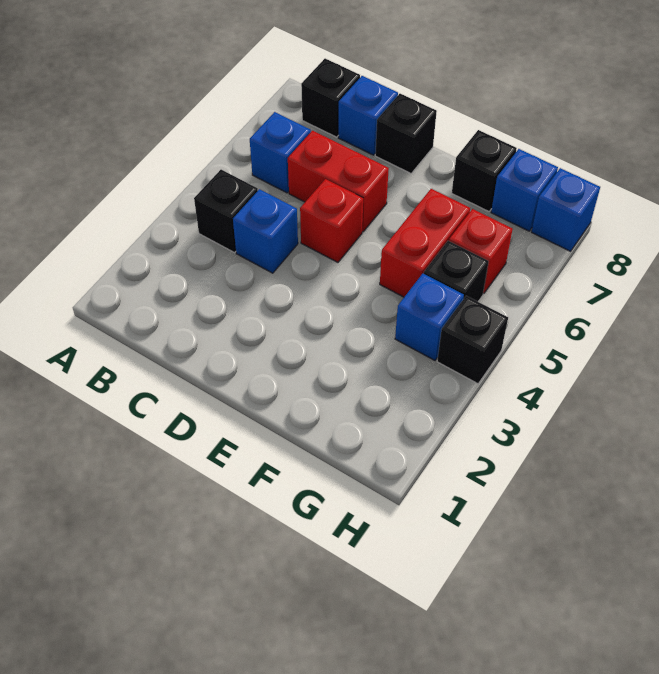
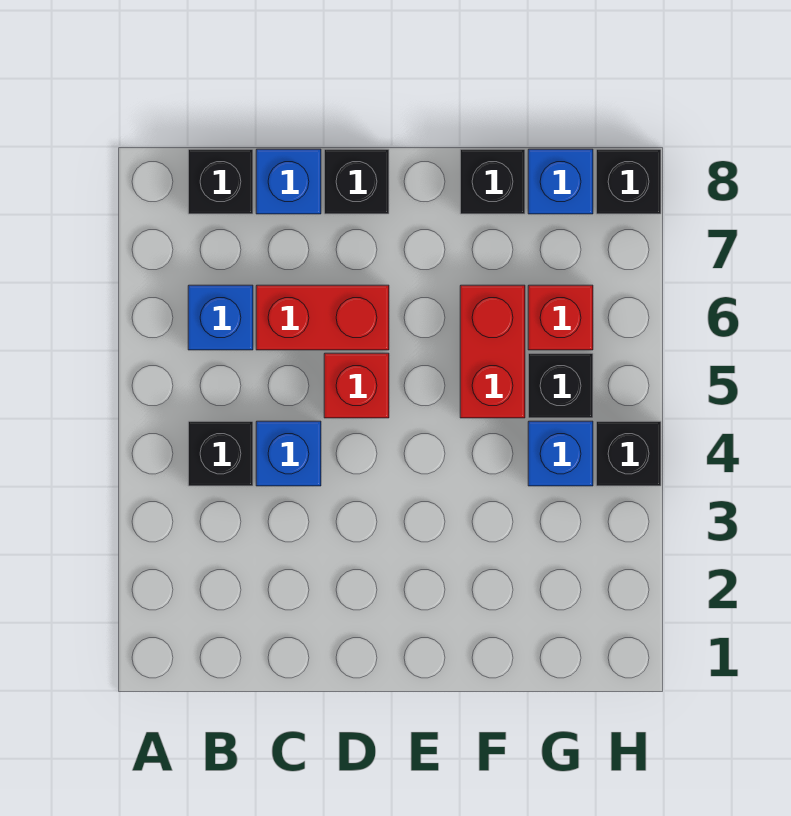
blue brick H8 level 1 -> black brick H8 level 1

